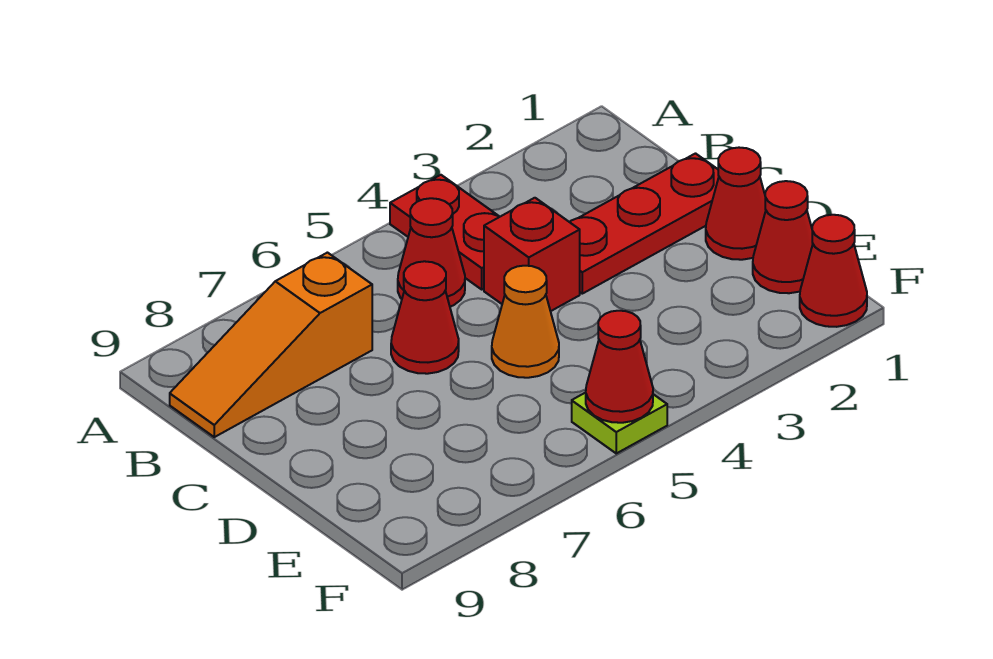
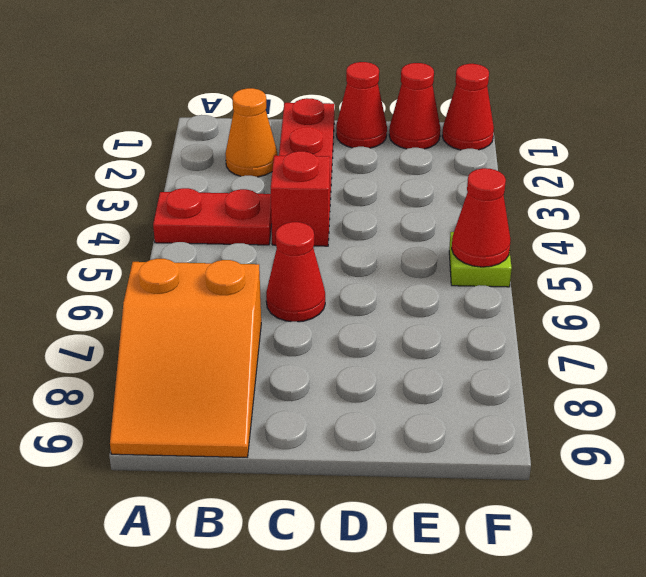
red cone B5 level 1 -> none
orange slope B7:B9 level 1 top 7 -> orange slope A7:B9 level 1 top 7
orange cone D5 level 1 -> orange cone B2 level 1

